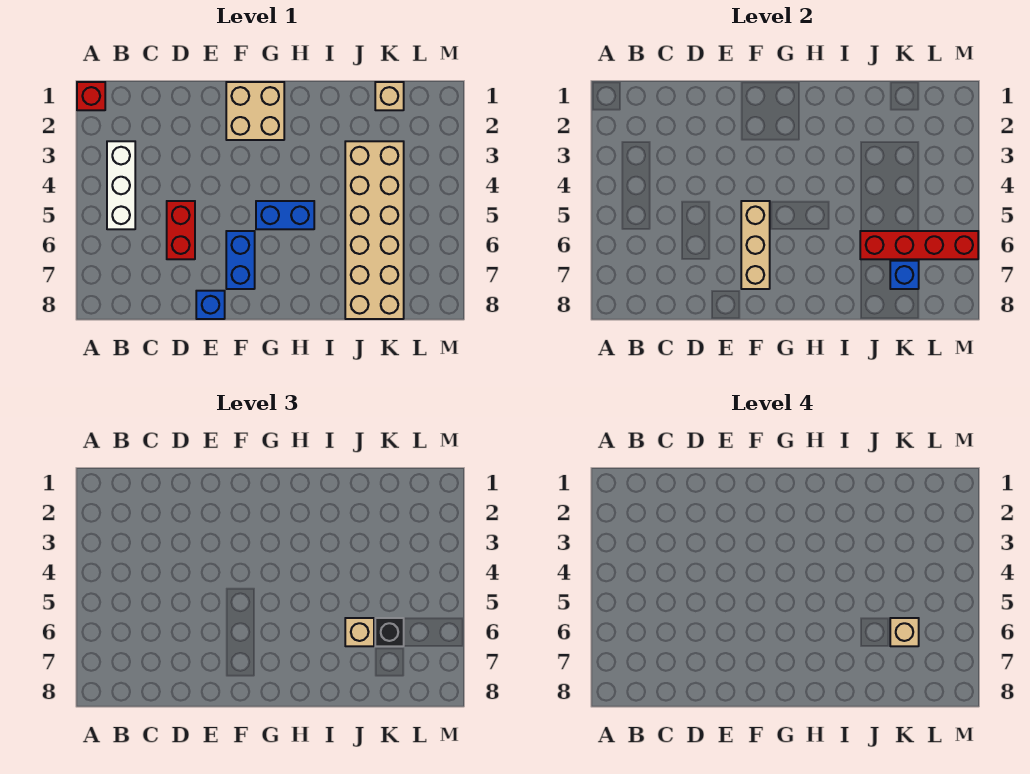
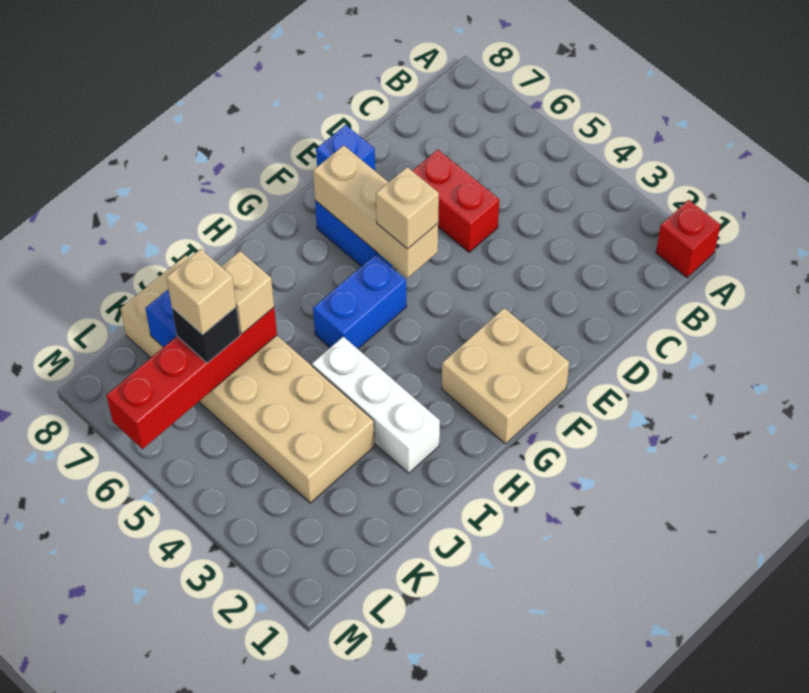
white brick B3:B5 level 1 -> white brick I2:I4 level 1
tan brick K1 level 1 -> tan brick F5 level 3

